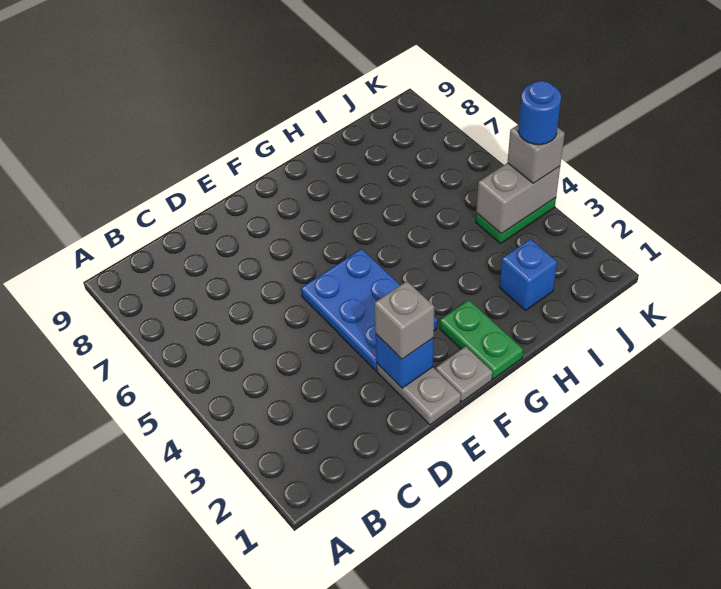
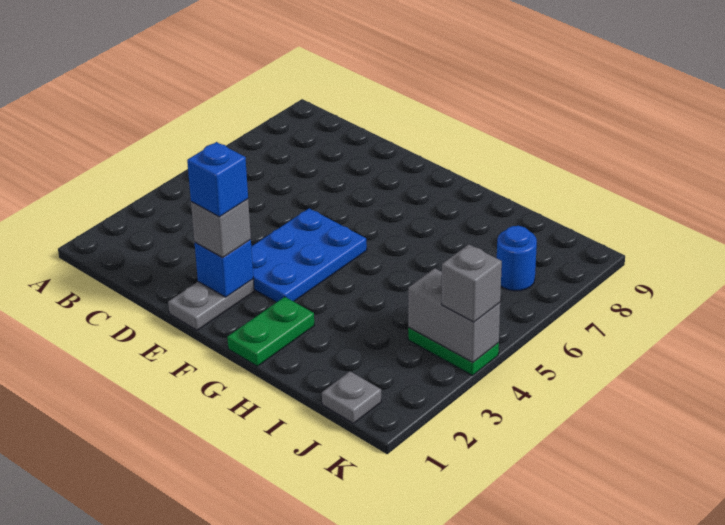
grey plate F1 level 1 -> grey plate J1 level 1
blue brick I2 level 1 -> blue brick E2 level 4
blue round brick K4 level 4 -> blue round brick J7 level 1

